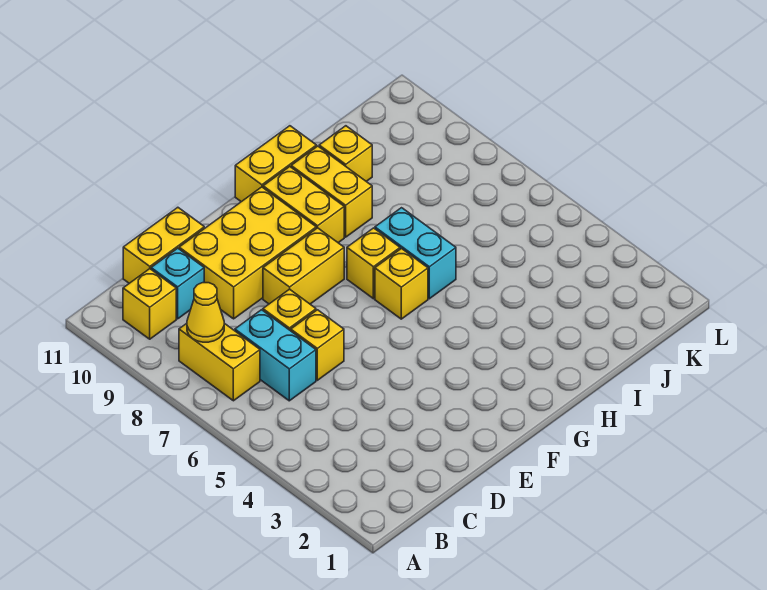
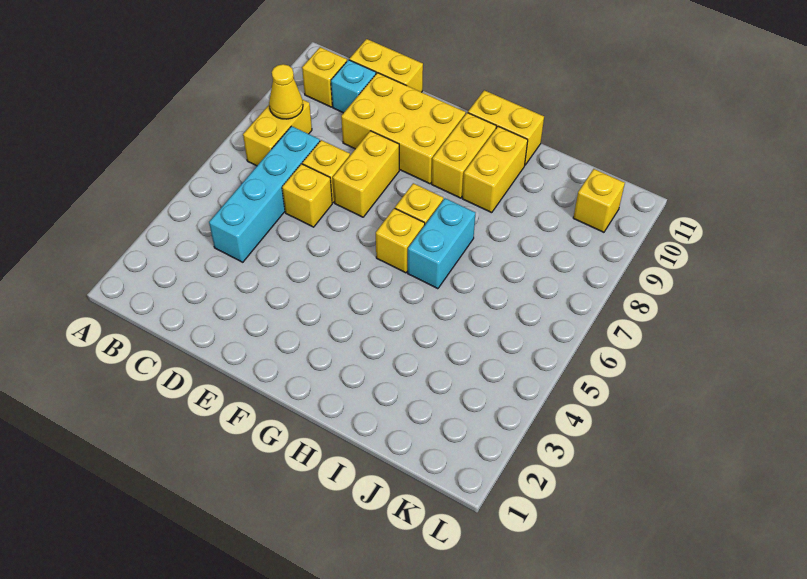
cyan brick C6:C7 level 1 -> cyan brick C4:C7 level 1
yellow brick E8:F8 level 1 -> yellow brick E7:E8 level 1
yellow brick I10 level 1 -> yellow brick K10 level 1

